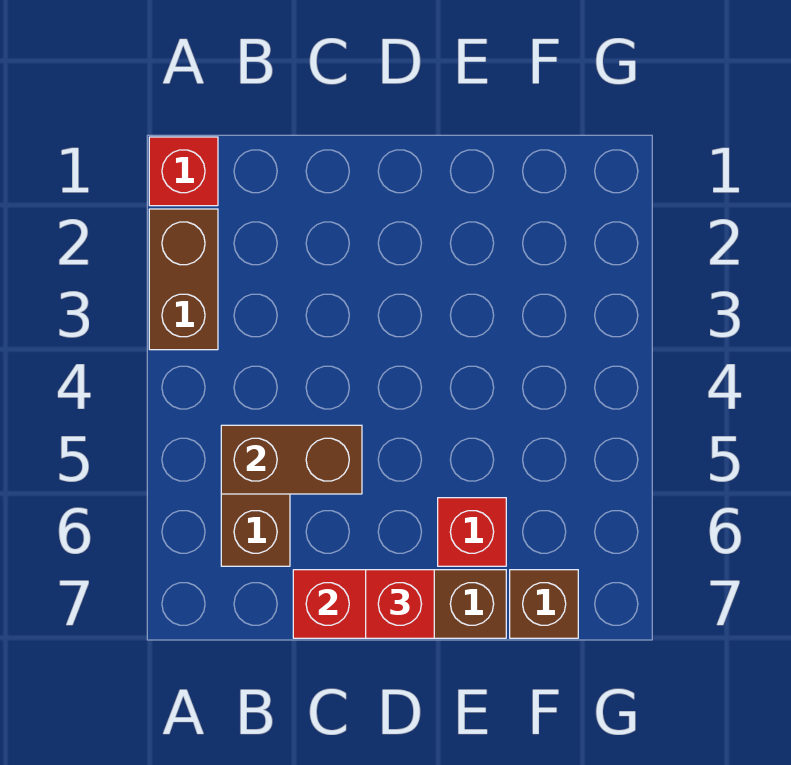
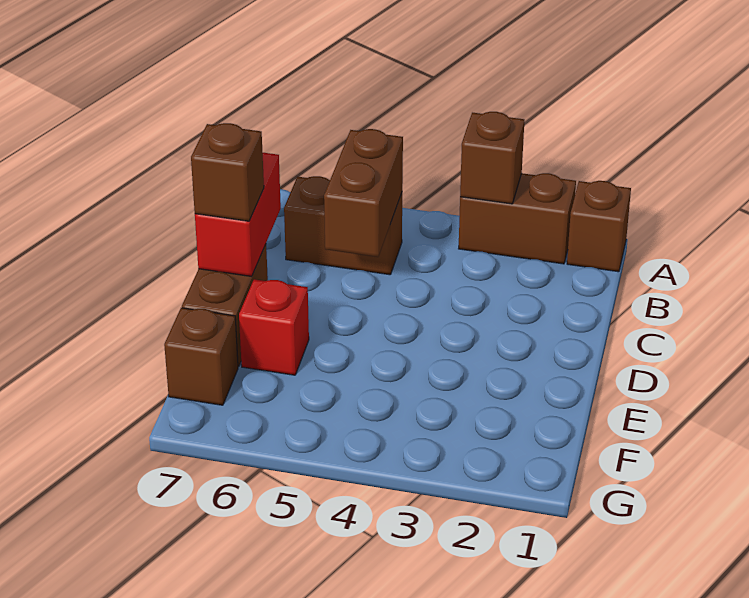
red brick A1 level 1 -> brown brick A1 level 1
none -> brown brick A3 level 2
red brick D7 level 3 -> brown brick D7 level 3

